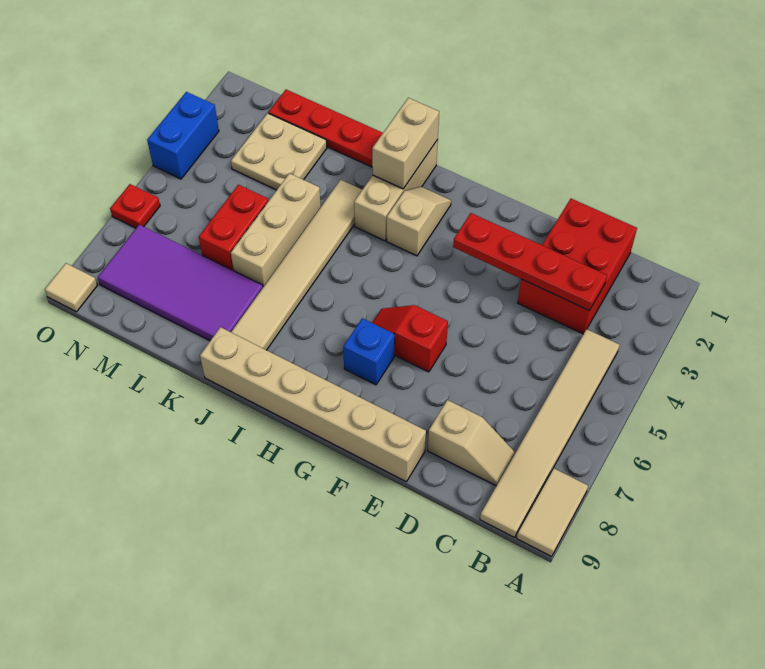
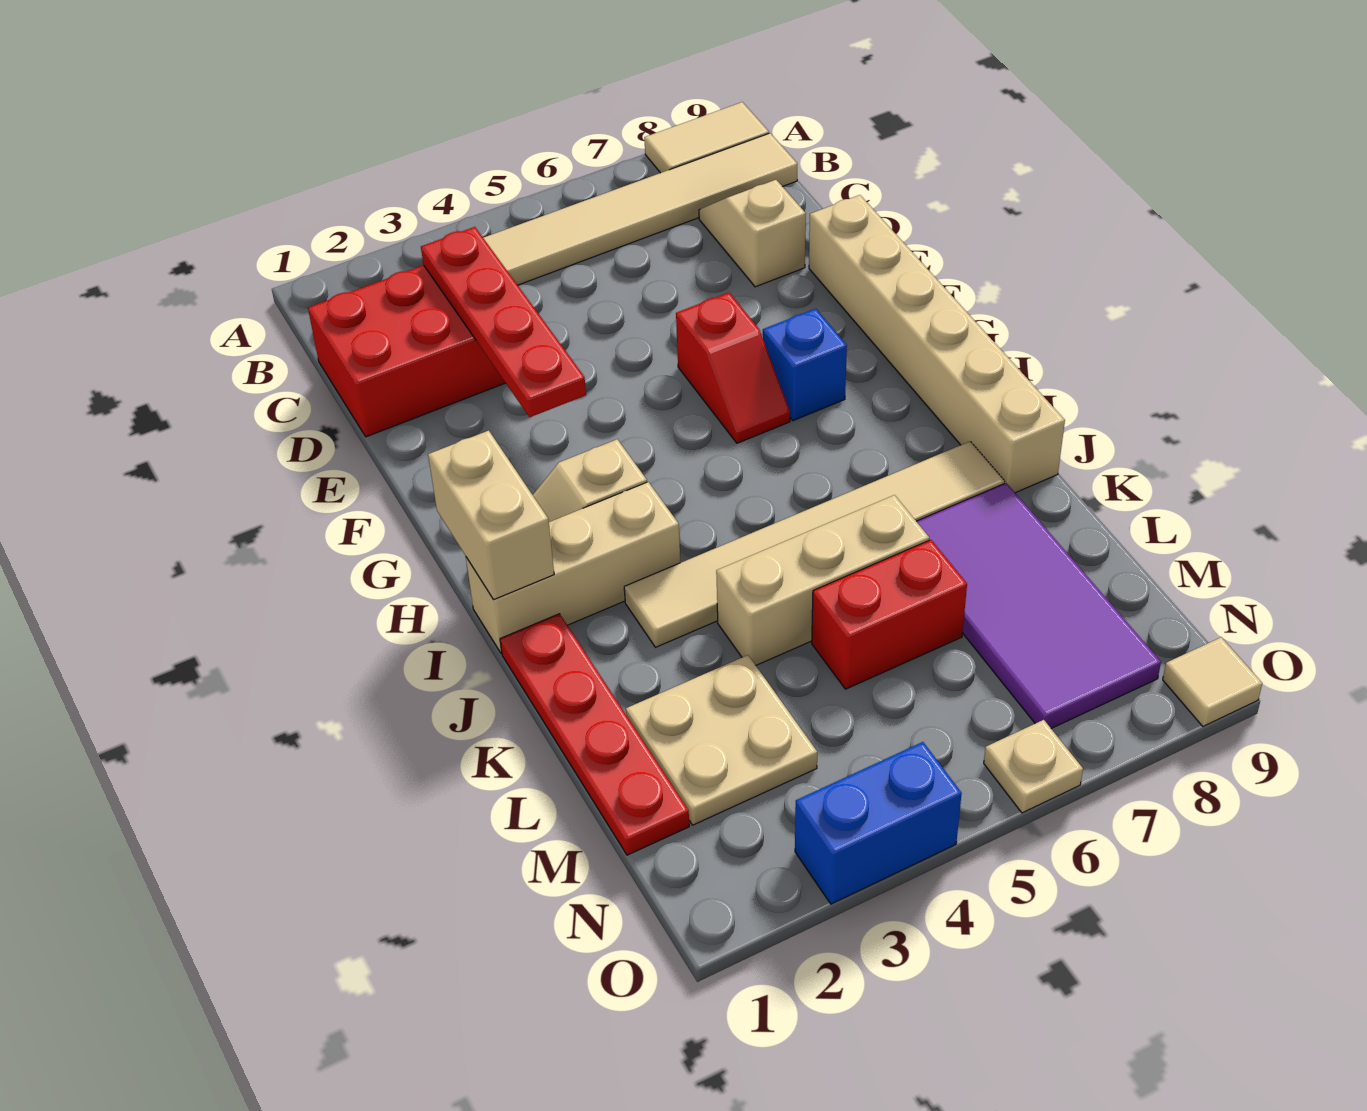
tan brick I1:I2 level 2 -> tan brick H1:I1 level 2
red plate O6 level 1 -> tan plate O6 level 1

